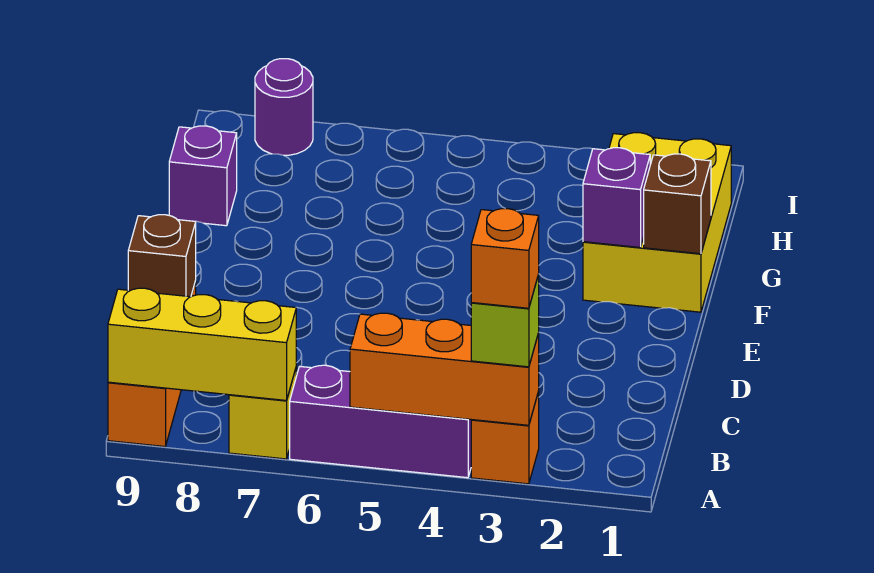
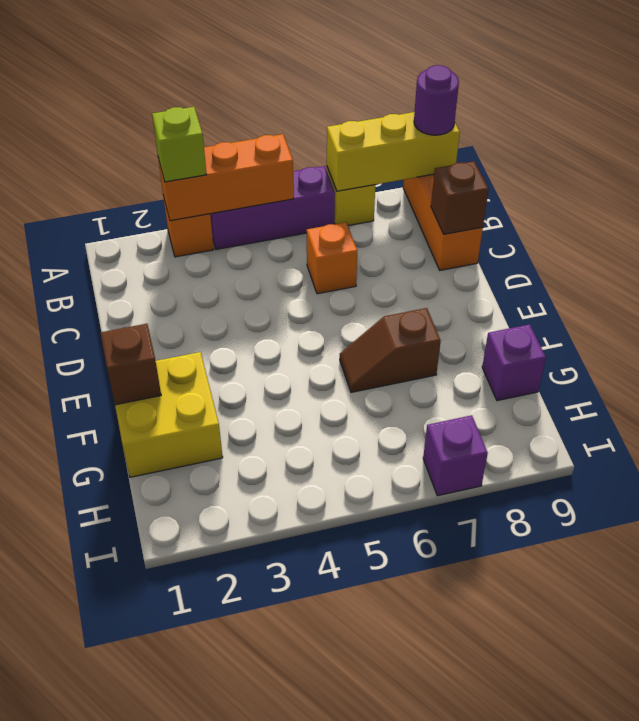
orange brick A3 level 4 -> orange brick C6 level 1
yellow brick F1:H2 level 1 -> yellow brick F1:G2 level 1
purple brick F2 level 2 -> purple brick I7 level 1
none -> brown slope F6:F7 level 1 top 7
purple round brick I8 level 1 -> purple round brick A9 level 3

